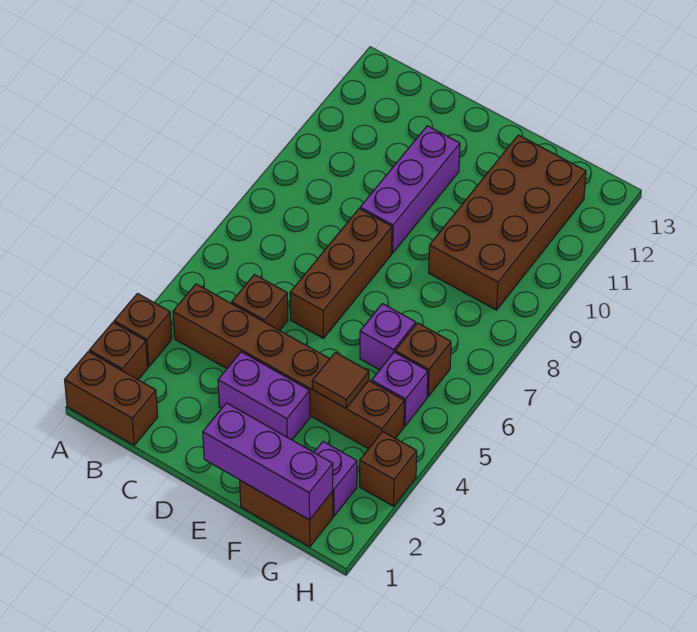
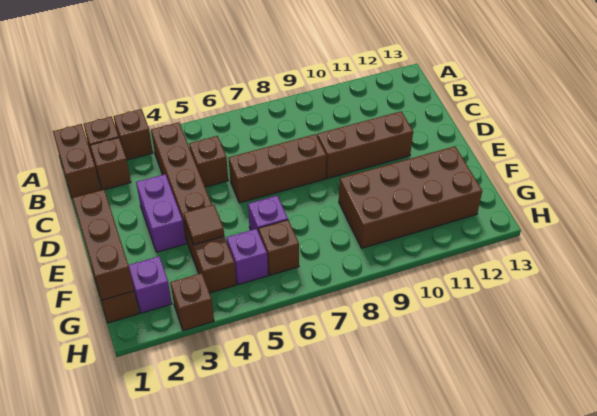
none -> brown brick B2 level 1
purple brick D9:D11 level 1 -> brown brick D9:D11 level 1
purple brick E1:G1 level 2 -> brown brick E1:G1 level 2

